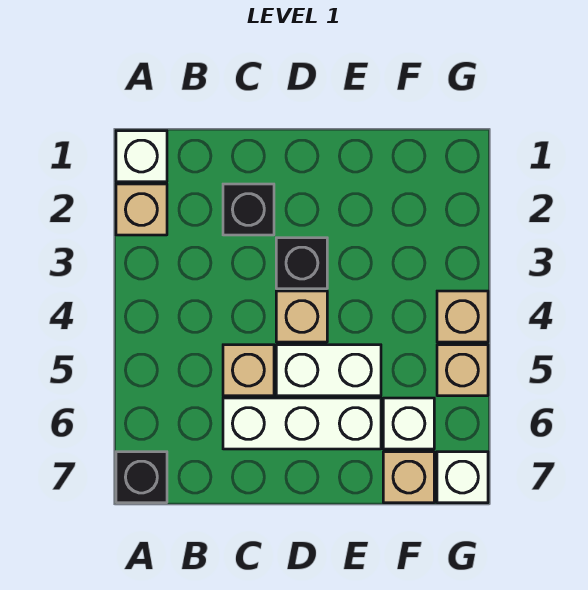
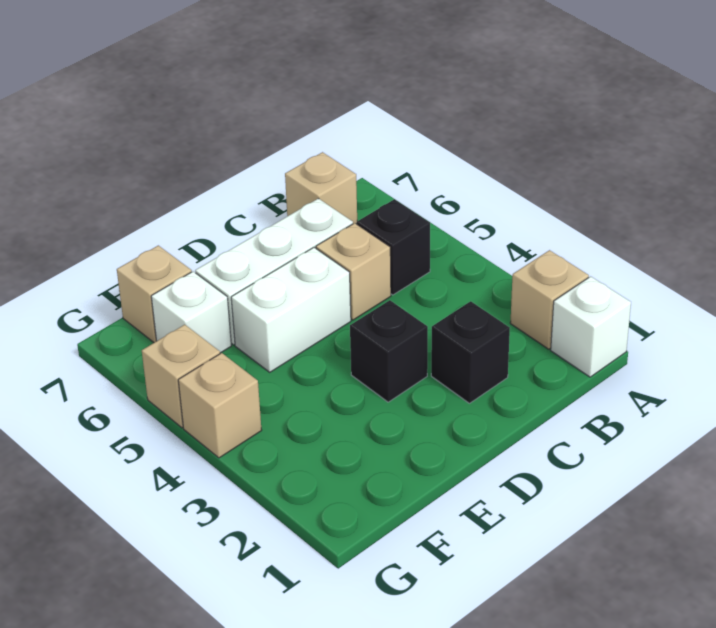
black brick A7 level 1 -> black brick B5 level 1
tan brick D4 level 1 -> tan brick B7 level 1
white brick G7 level 1 -> none

